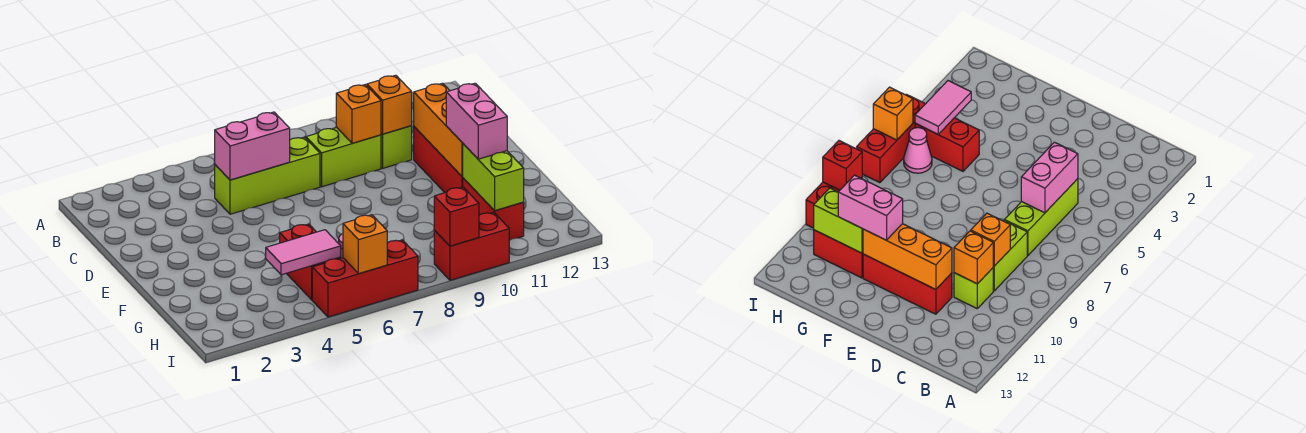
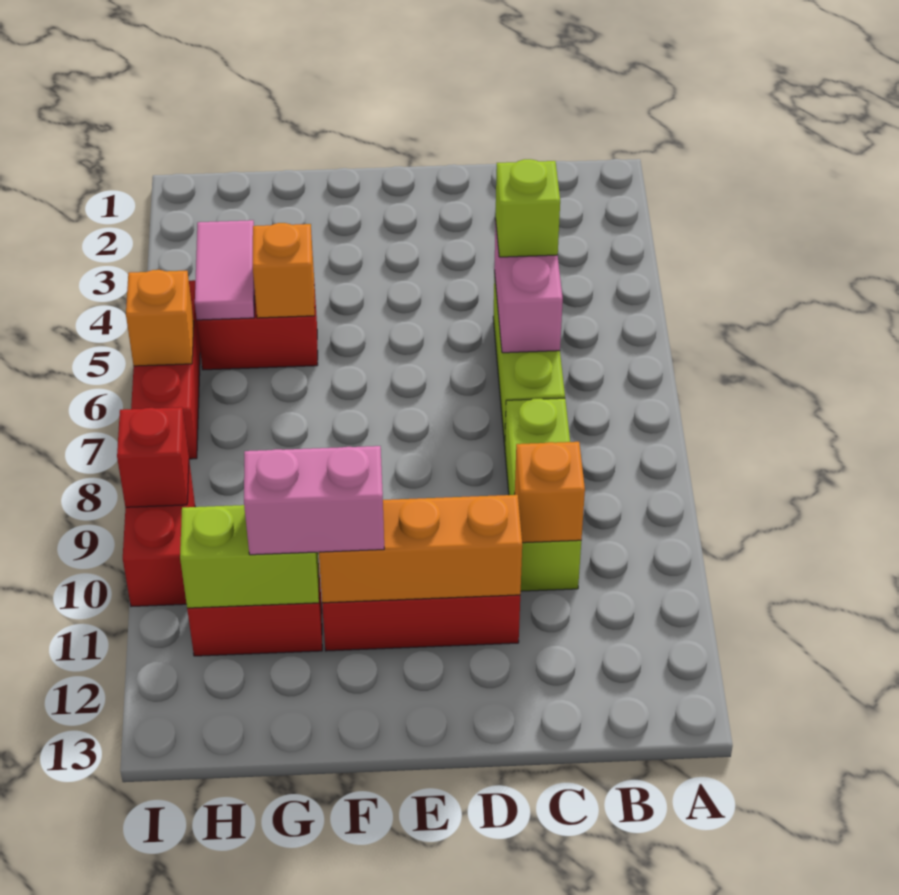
none -> lime brick C5 level 3
orange brick C9 level 2 -> orange brick G5 level 2
pink cone H6 level 1 -> none

